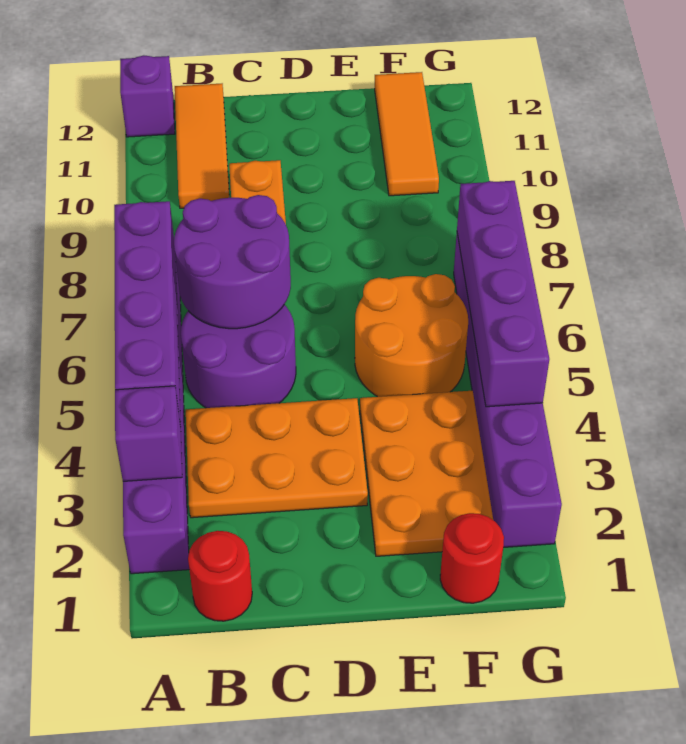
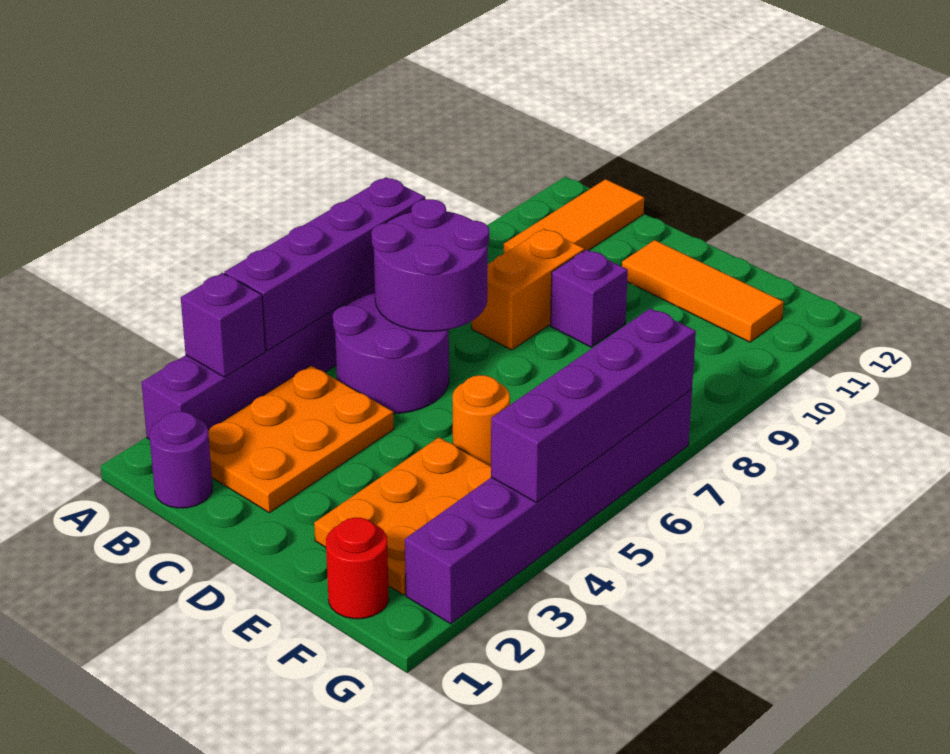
purple brick A12 level 1 -> purple brick D9 level 1
red round brick B1 level 1 -> purple round brick B1 level 1
orange plate B3:D4 level 1 -> orange plate B2:C4 level 1
orange round brick E5:F6 level 1 -> orange round brick E5 level 1
orange tile F10:F12 level 1 -> orange tile D11:F11 level 1

